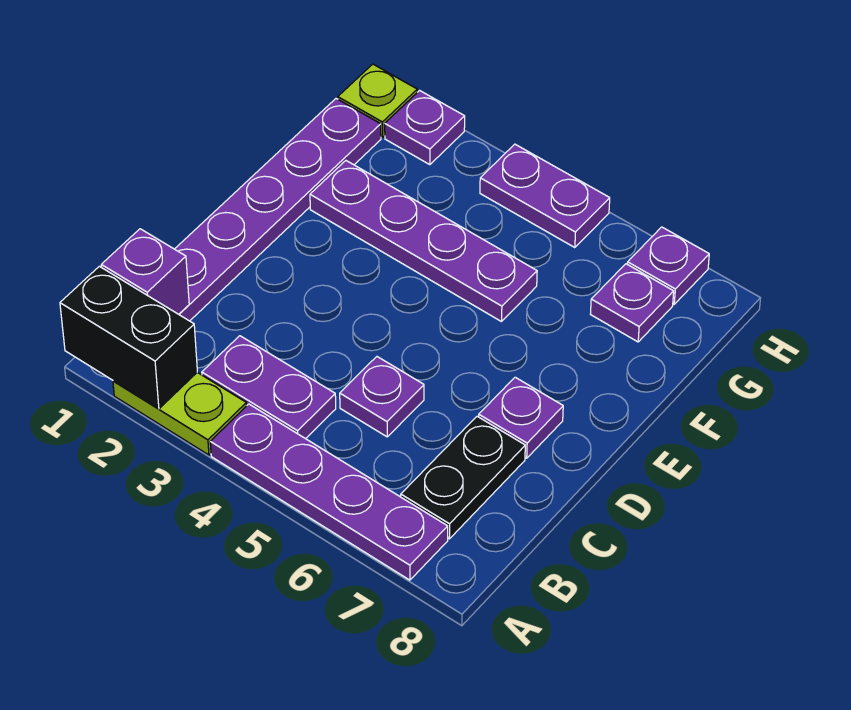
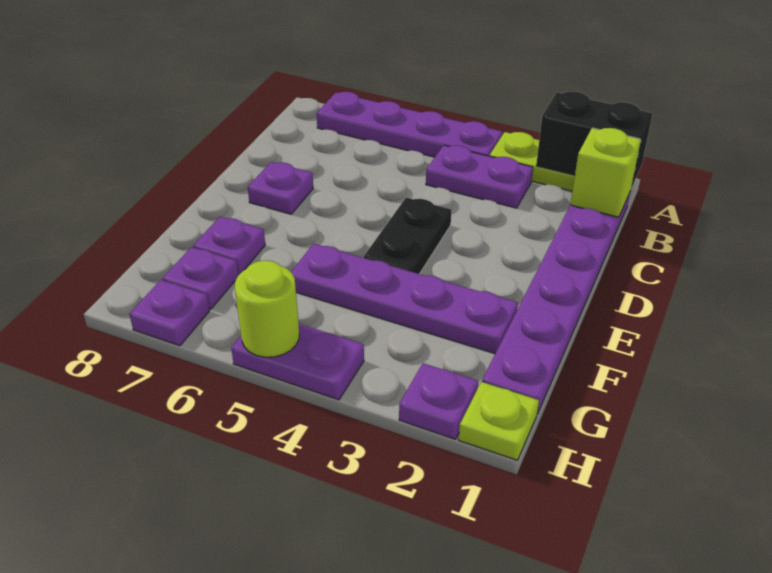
purple brick B1 level 2 -> lime brick B1 level 2
black plate B7:C7 level 1 -> black plate D4:E4 level 1
purple plate C5 level 1 -> purple plate F7 level 1
none -> lime round brick H5 level 2

